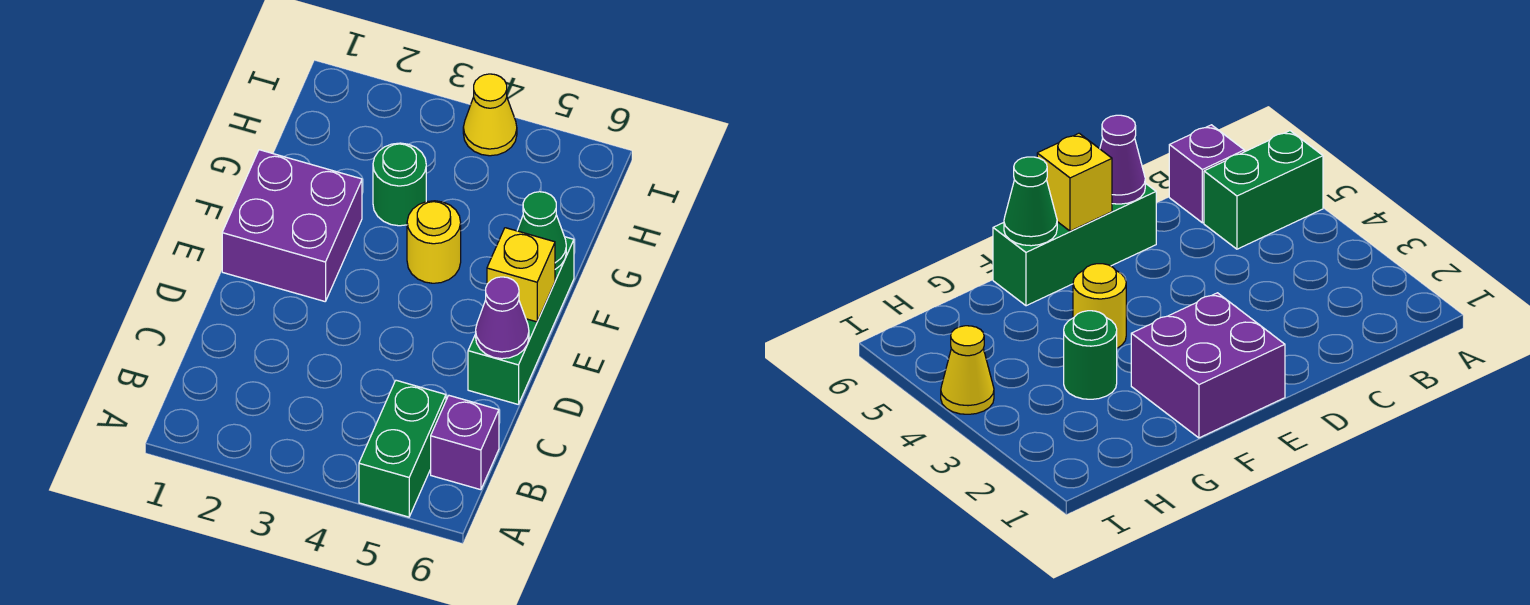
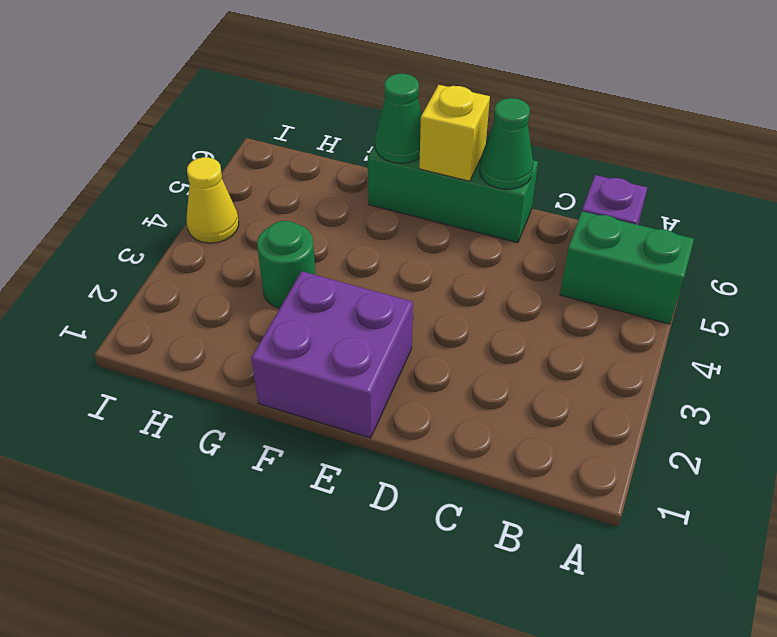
purple cone D6 level 2 -> green cone D6 level 2
yellow round brick F4 level 1 -> none

